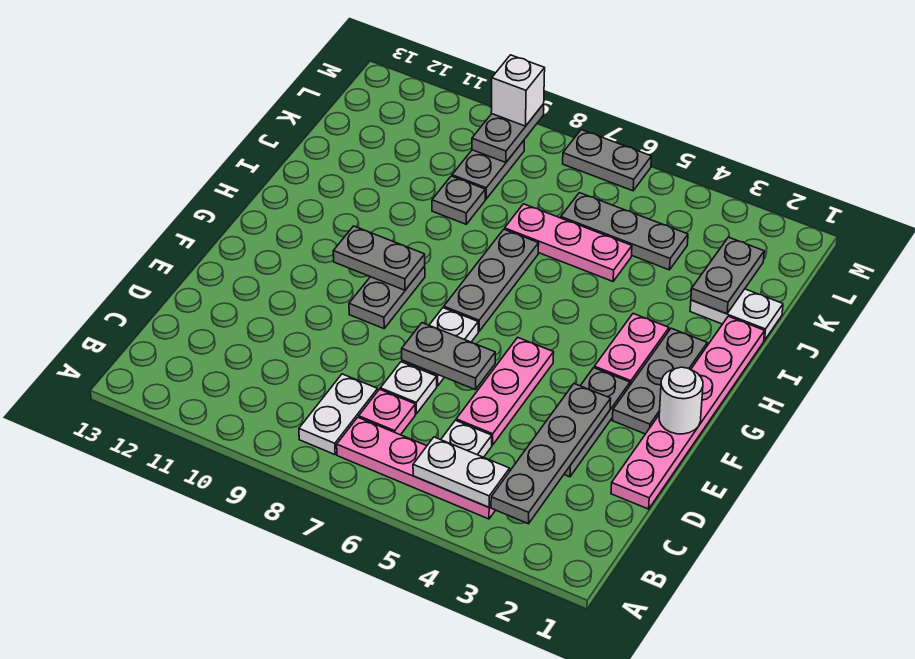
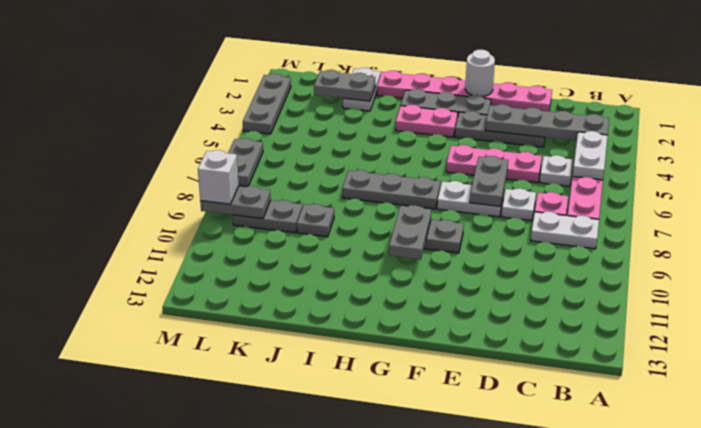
pink plate J5:J7 level 1 -> none
grey plate K4:K6 level 1 -> grey plate M2:M4 level 1

